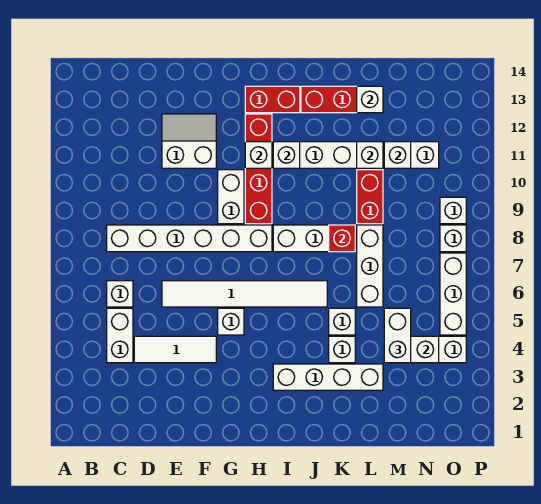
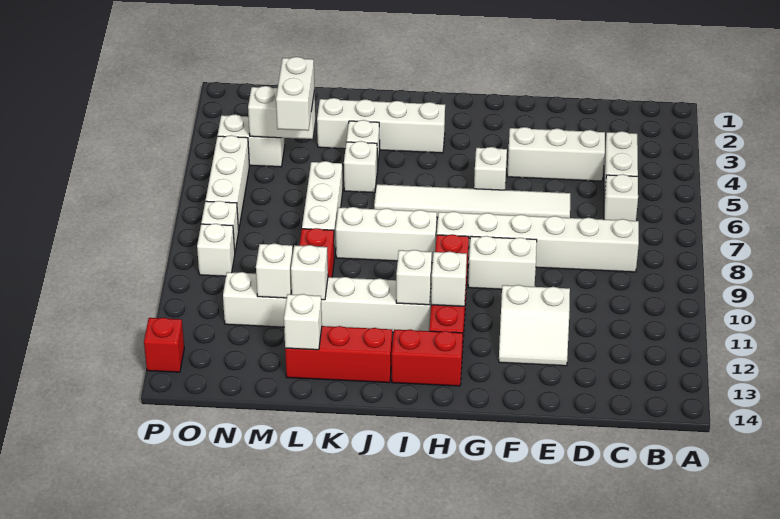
white tile D4:F4 level 1 -> white brick D4:F4 level 1
white brick G9:G10 level 1 -> white brick F9:G9 level 1
red brick K8 level 2 -> red brick P13 level 1

